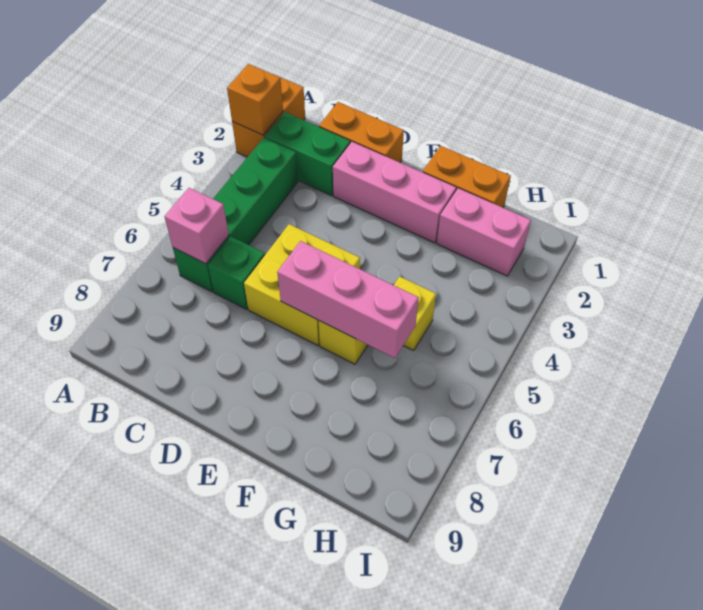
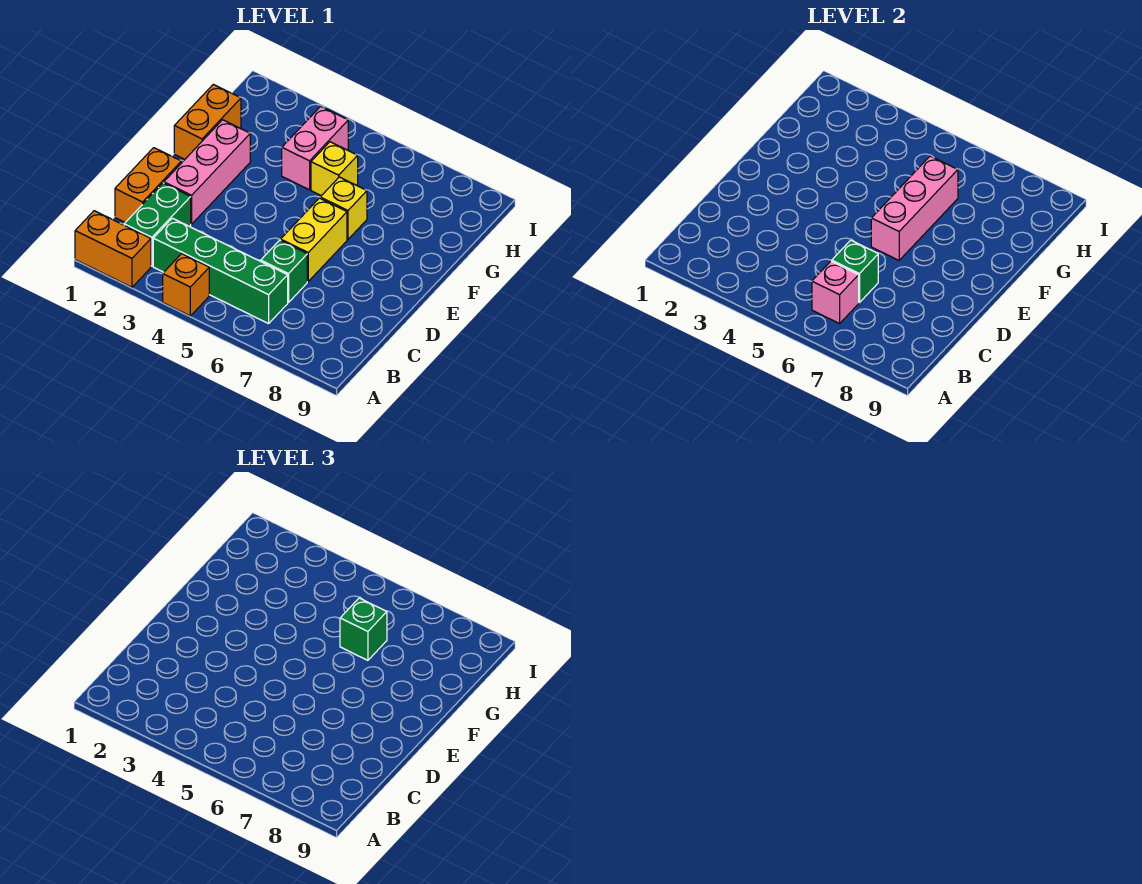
orange brick A2 level 2 -> orange brick A4 level 1
none -> green brick C6 level 2
yellow brick D5:E6 level 1 -> yellow brick D6:E6 level 1
pink brick G2:H2 level 1 -> pink brick G4:H4 level 1
none -> green brick G6 level 3

